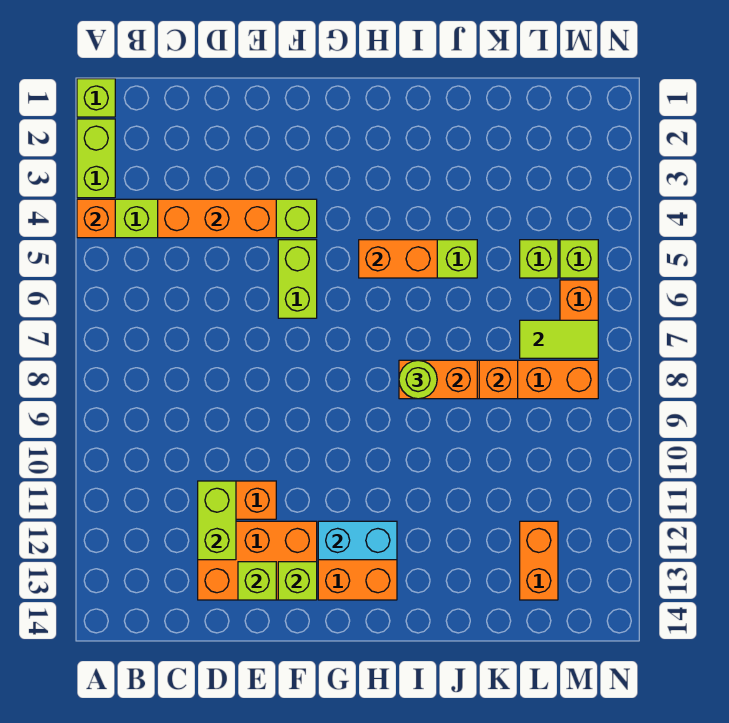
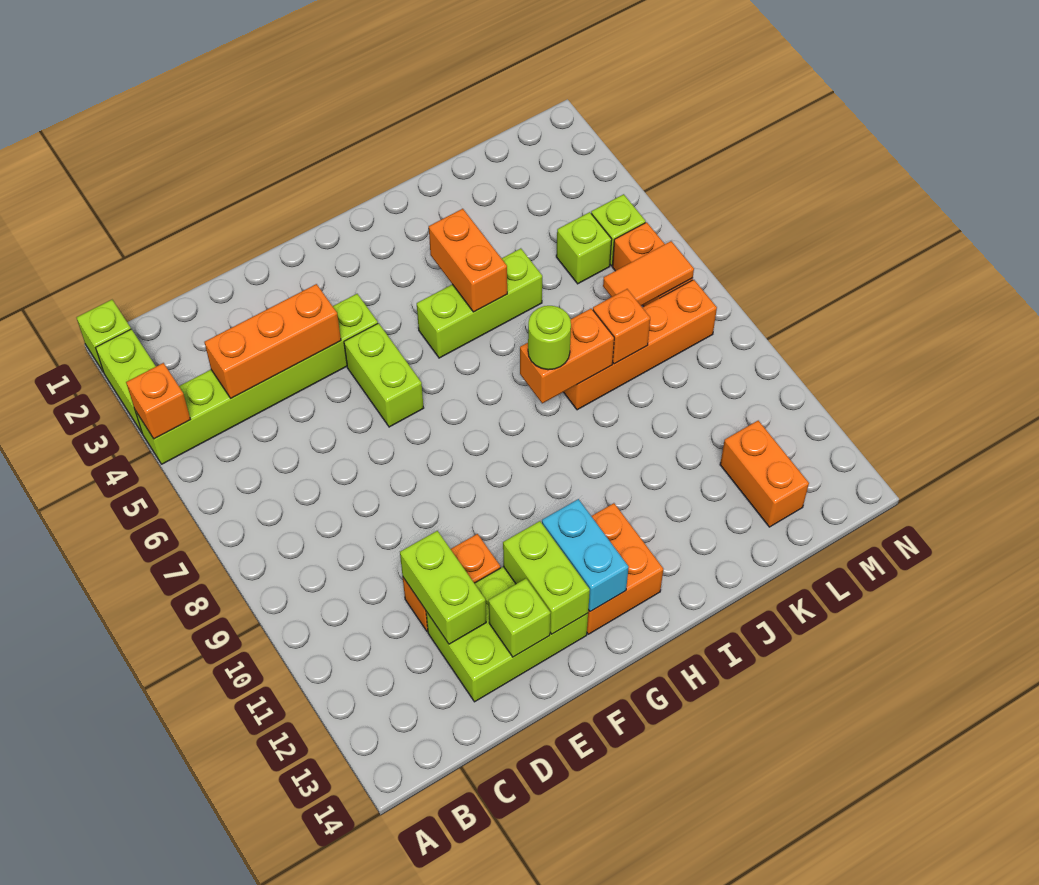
orange brick D12:F13 level 1 -> lime brick D12:F13 level 1
lime brick F13 level 2 -> lime brick F12:F13 level 2
cyan brick G12:H12 level 2 -> cyan brick G12:G13 level 2
orange brick H5:I5 level 2 -> orange brick I4:I5 level 2
lime tile L7:M7 level 2 -> orange tile L7:M7 level 2

